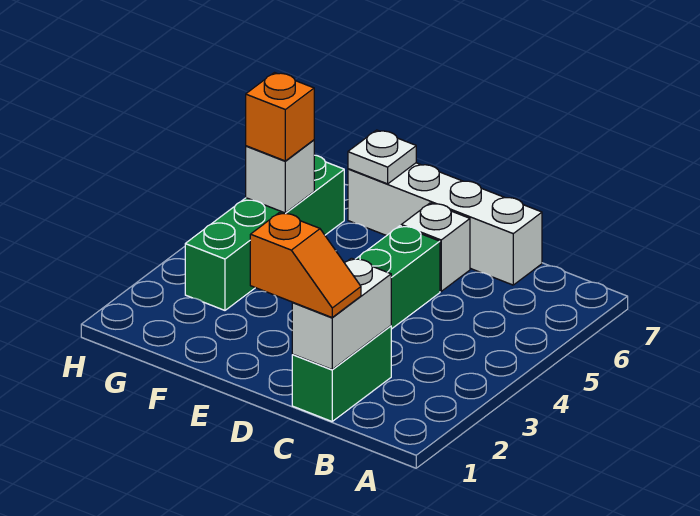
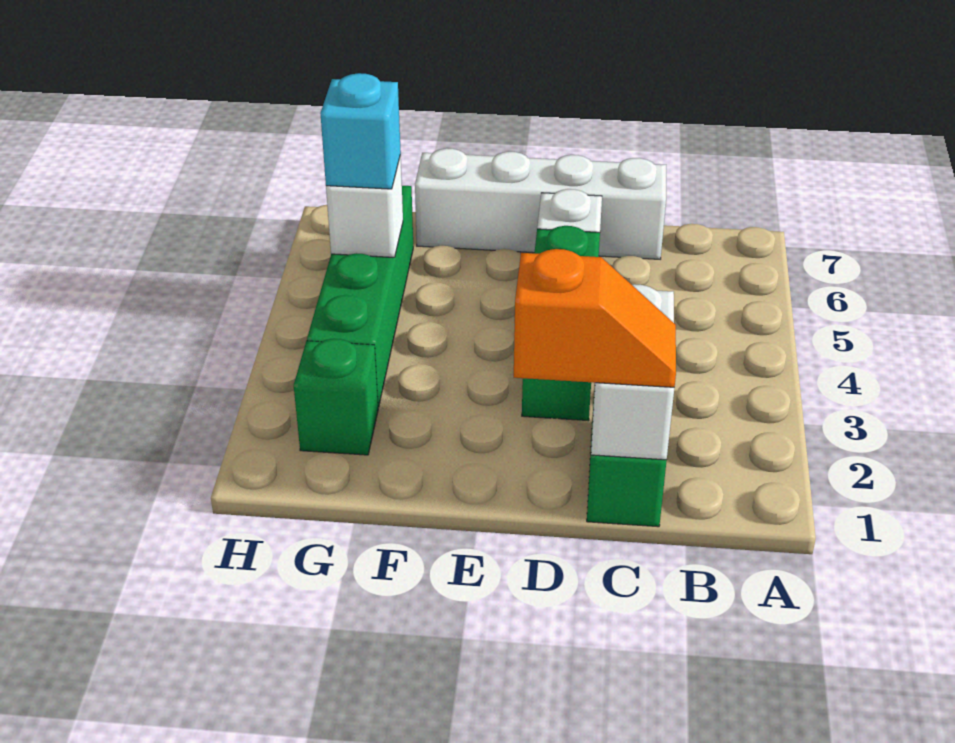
white plate F7 level 2 -> none
none -> green brick G2 level 1
orange brick G5 level 3 -> cyan brick G5 level 3

